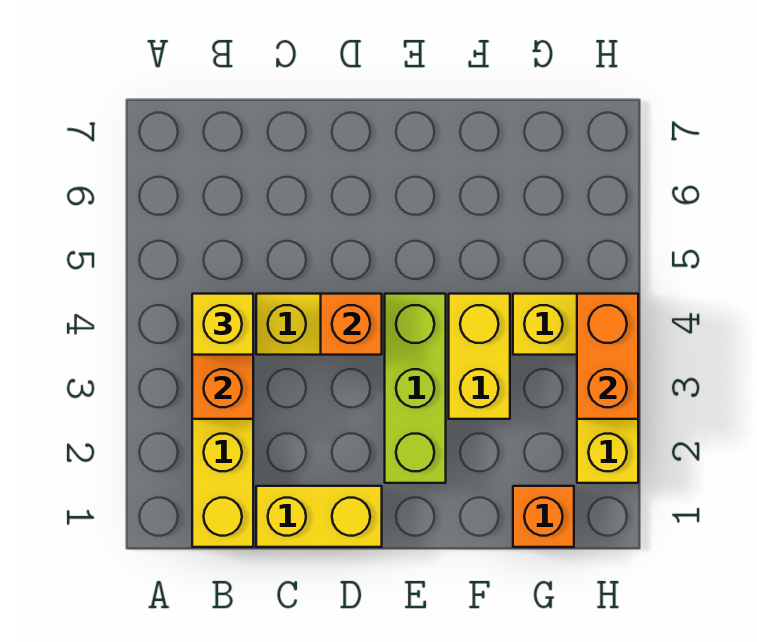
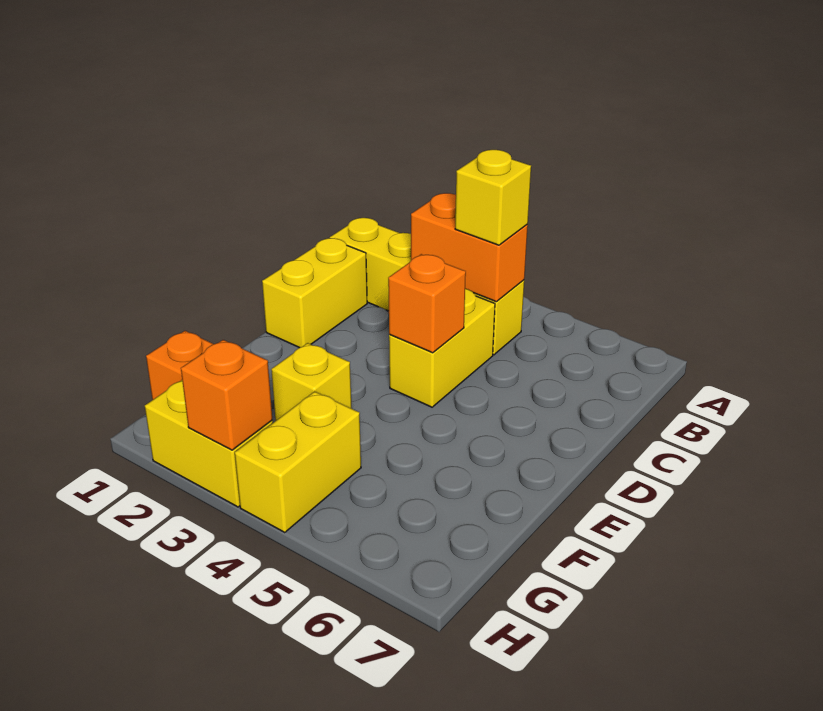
lime brick E2:E4 level 1 -> none
yellow brick F3:F4 level 1 -> yellow brick F3 level 1
orange brick H3:H4 level 2 -> orange brick H3 level 2

